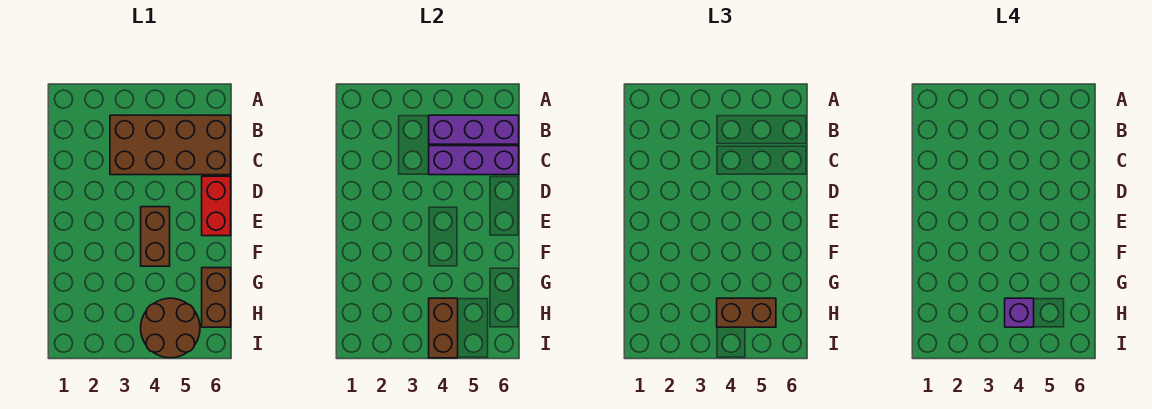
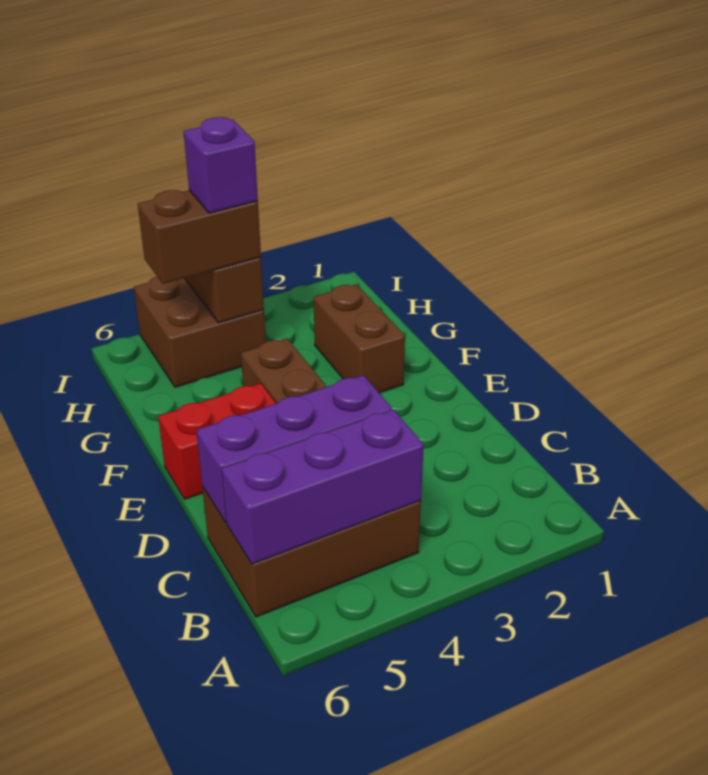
brown brick B3:C6 level 1 -> brown brick B4:C6 level 1
red brick D6:E6 level 1 -> red brick E5:E6 level 1
brown brick G6:H6 level 1 -> brown brick F2:G2 level 1
brown round brick H4:I5 level 1 -> brown brick H4:I5 level 1

